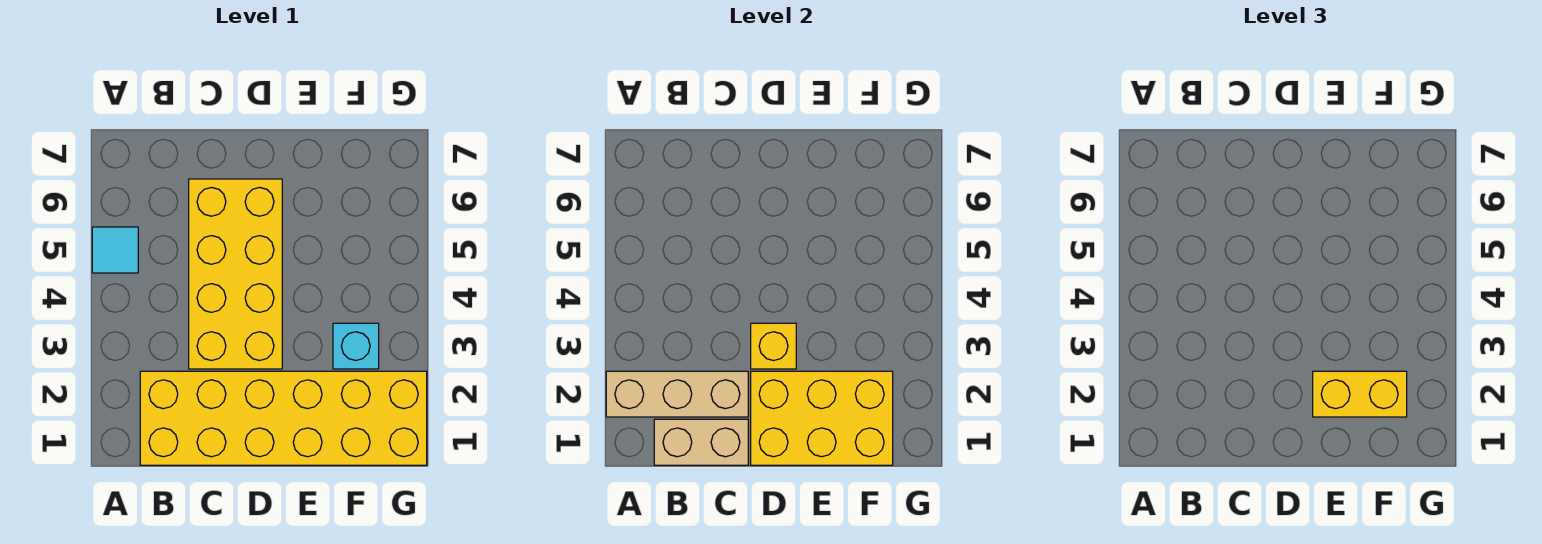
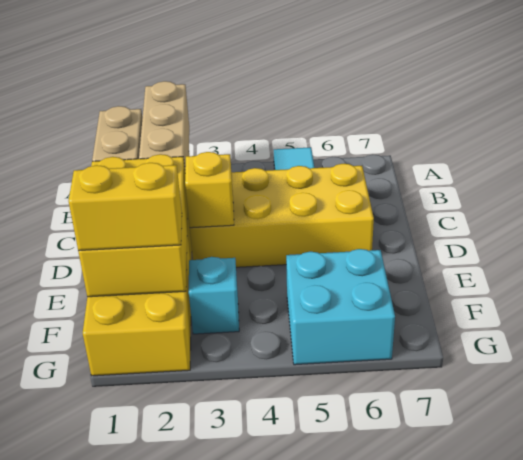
yellow brick E2:F2 level 3 -> yellow brick F1:F2 level 3
none -> cyan brick F5:G6 level 1

